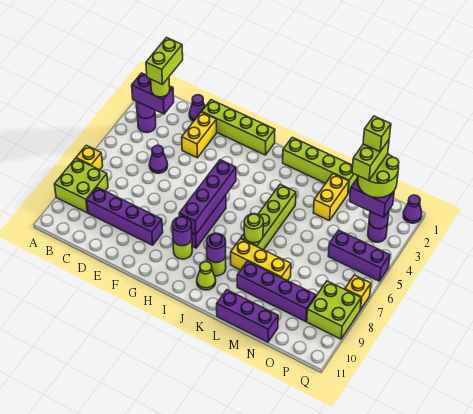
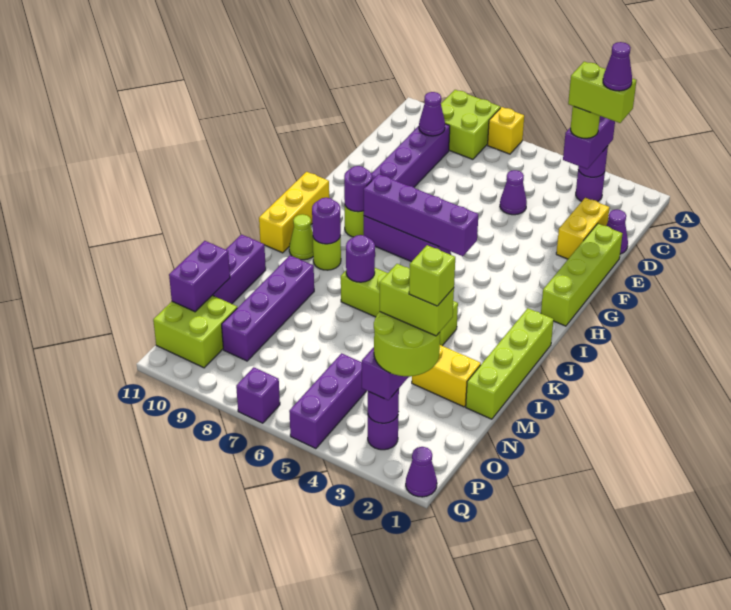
none -> purple cone C2 level 6
none -> purple cone C9 level 2
yellow brick E2:E3 level 1 -> yellow brick D2:E2 level 1
lime round brick K7 level 2 -> purple round brick K7 level 2
yellow brick K8:M8 level 1 -> yellow brick H11:J11 level 1
none -> purple brick N11:O11 level 2
lime brick P8:Q9 level 1 -> lime brick O10:P11 level 1
yellow brick Q7 level 1 -> purple brick Q7 level 1

